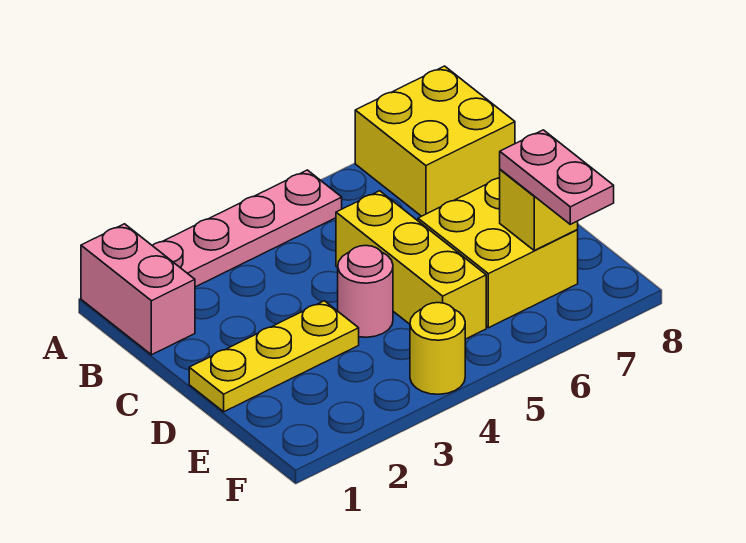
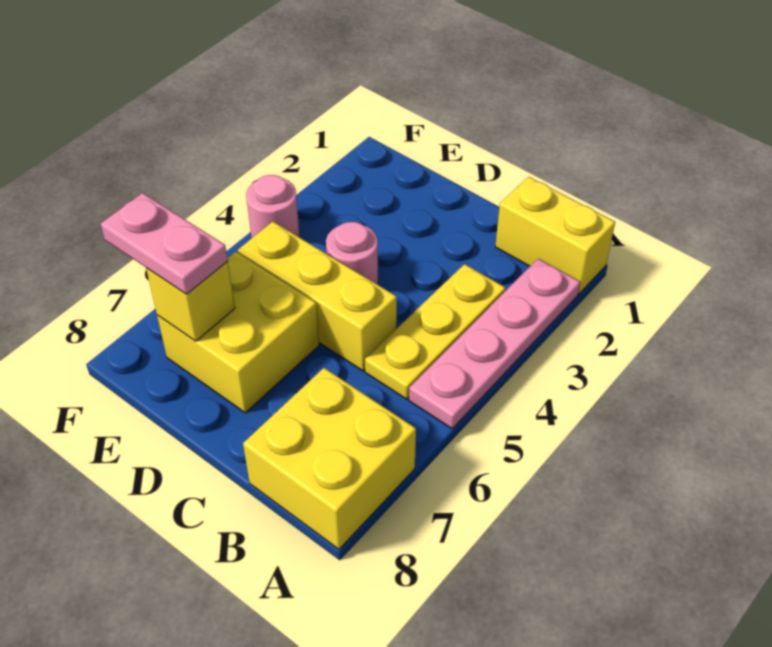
pink brick A1:B1 level 1 -> yellow brick A1:B1 level 1
yellow plate D1:D3 level 1 -> yellow plate B3:B5 level 1
yellow round brick F4 level 1 -> pink round brick F4 level 1

